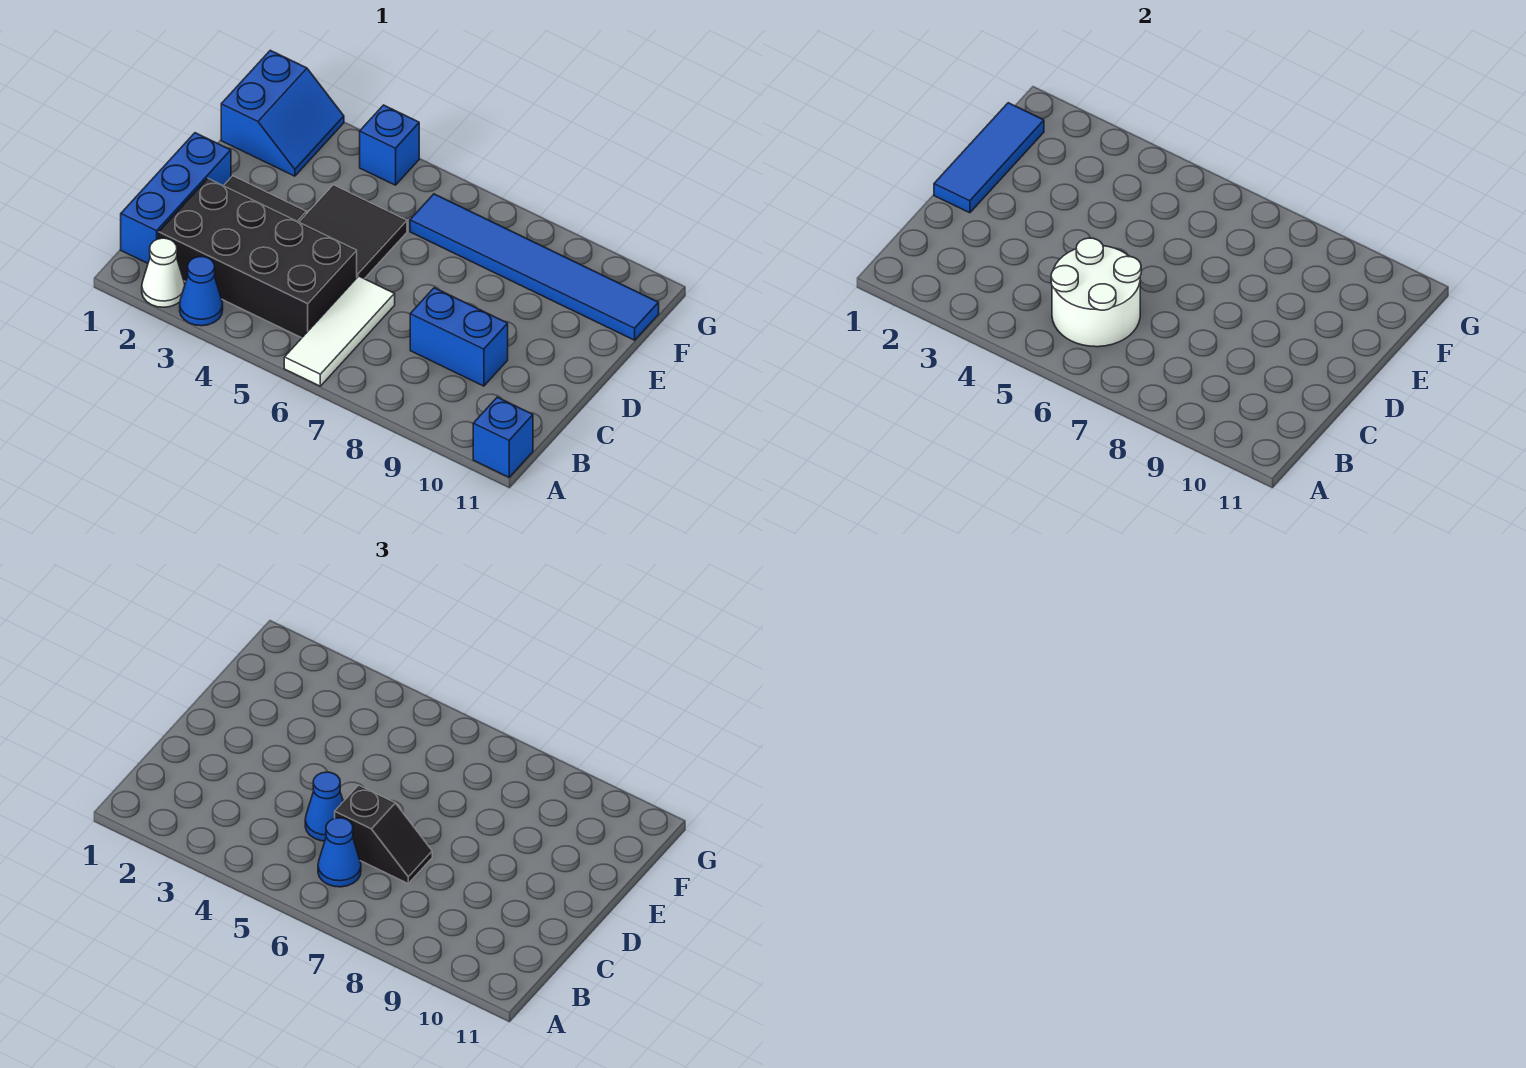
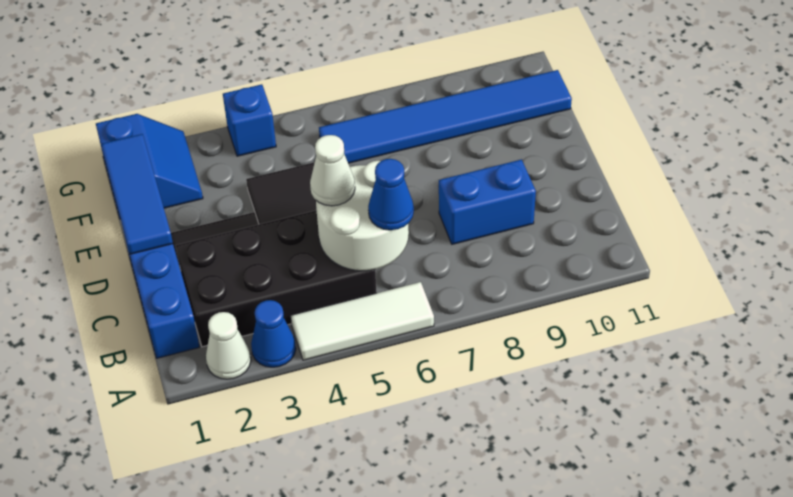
white tile A6:C6 level 1 -> white tile A4:A6 level 1
blue brick A11 level 1 -> none
blue cone C5 level 3 -> white cone C5 level 3
black slope C6:C7 level 3 top 6 -> none

